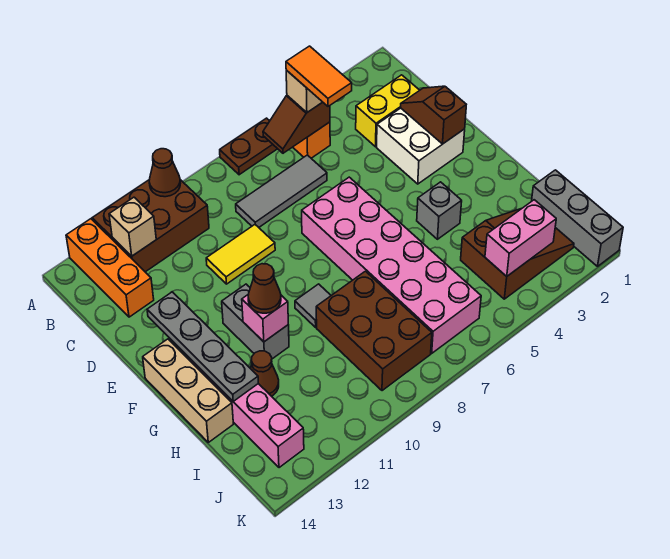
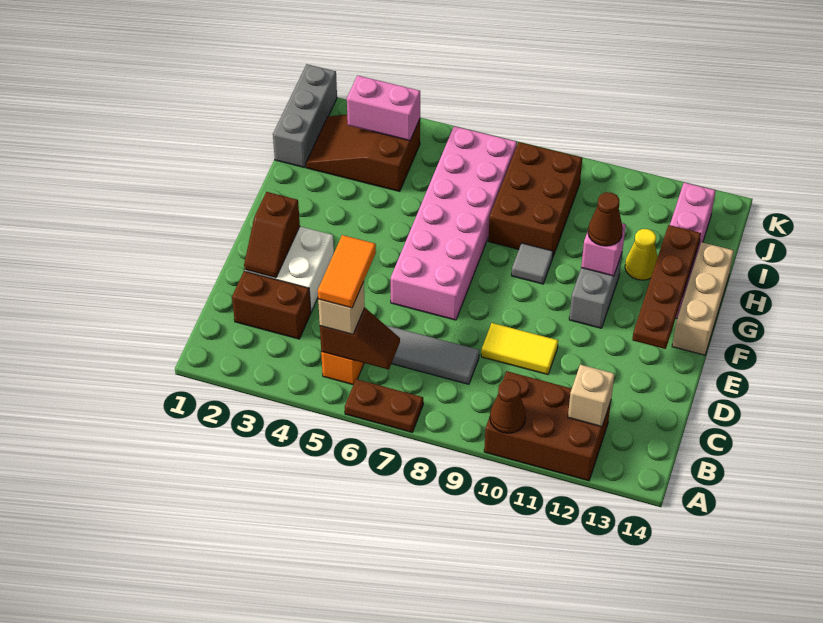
orange brick A13:C13 level 1 -> none
yellow brick C2:C3 level 1 -> brown brick C2:C3 level 1
grey plate E13:H13 level 2 -> brown plate E13:H13 level 2
grey brick G4 level 1 -> none
brown cone H12 level 1 -> yellow cone H12 level 1

